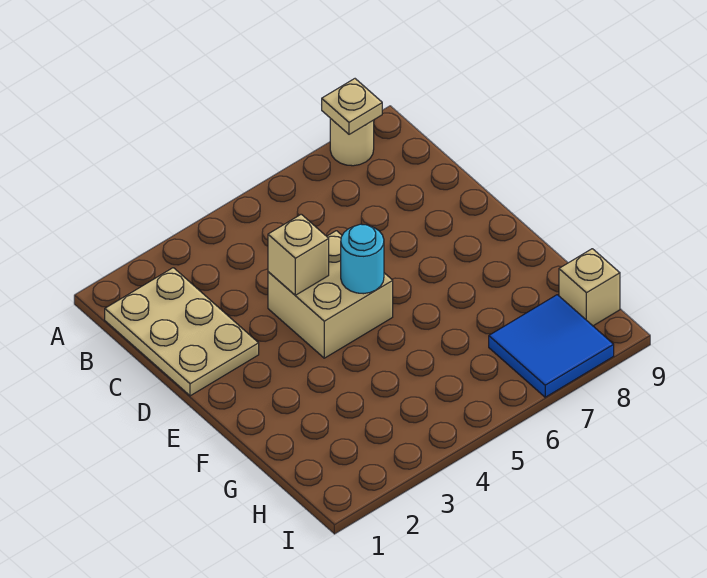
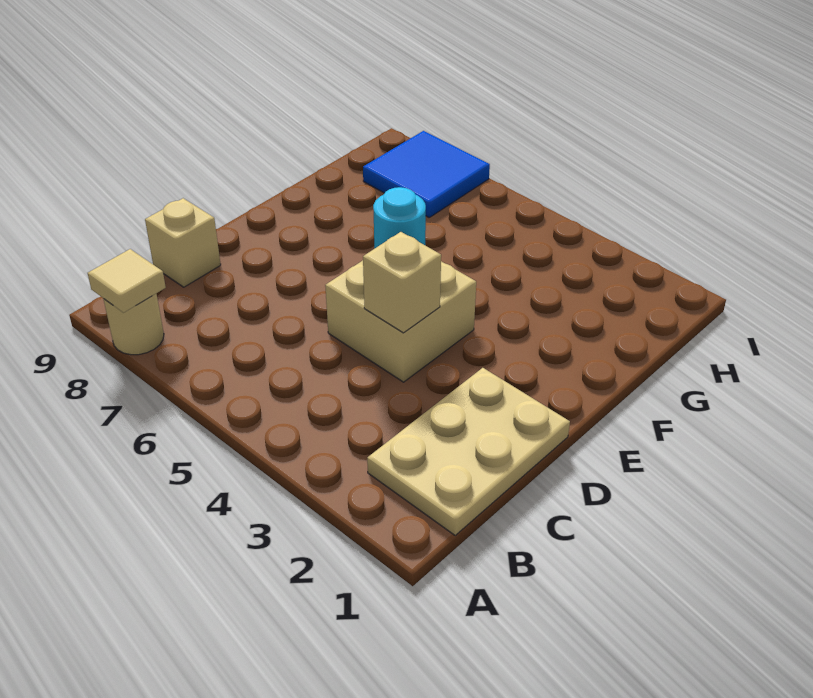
tan plate A8 level 2 -> tan tile A8 level 2
tan brick H9 level 1 -> tan brick C9 level 1

